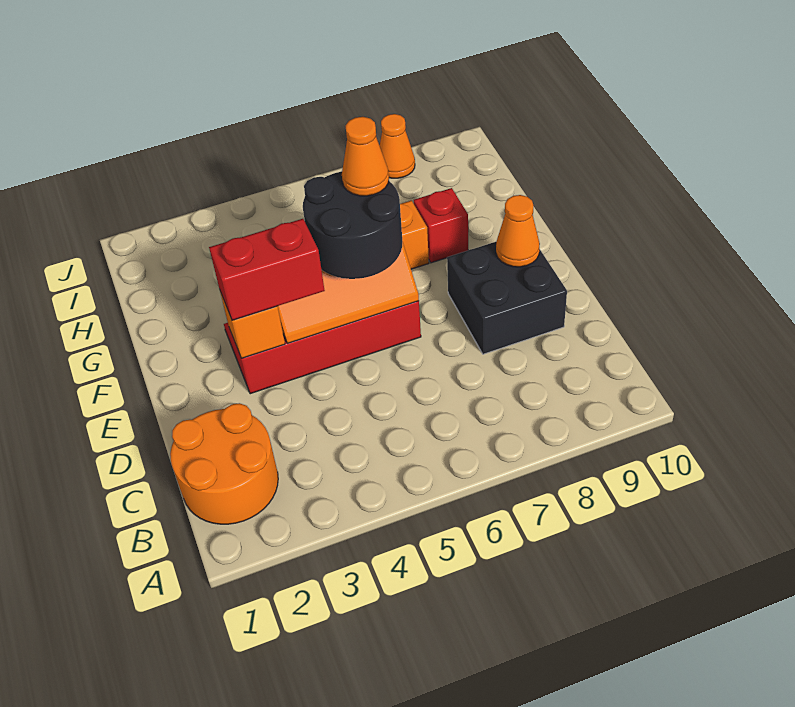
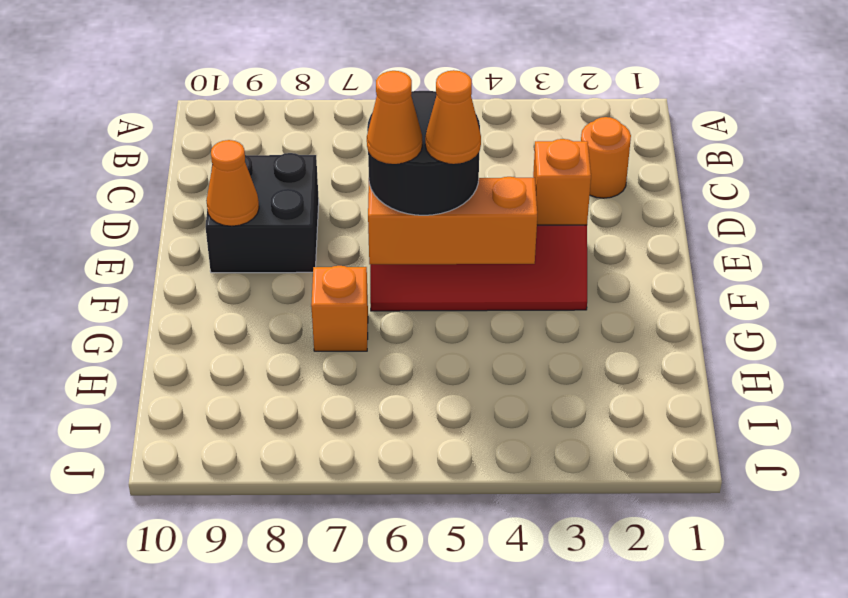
orange round brick B1:C2 level 1 -> orange round brick C2 level 1
red brick E3:E4 level 3 -> none
red brick G8 level 1 -> none
orange cone J8 level 1 -> orange cone F5 level 4

